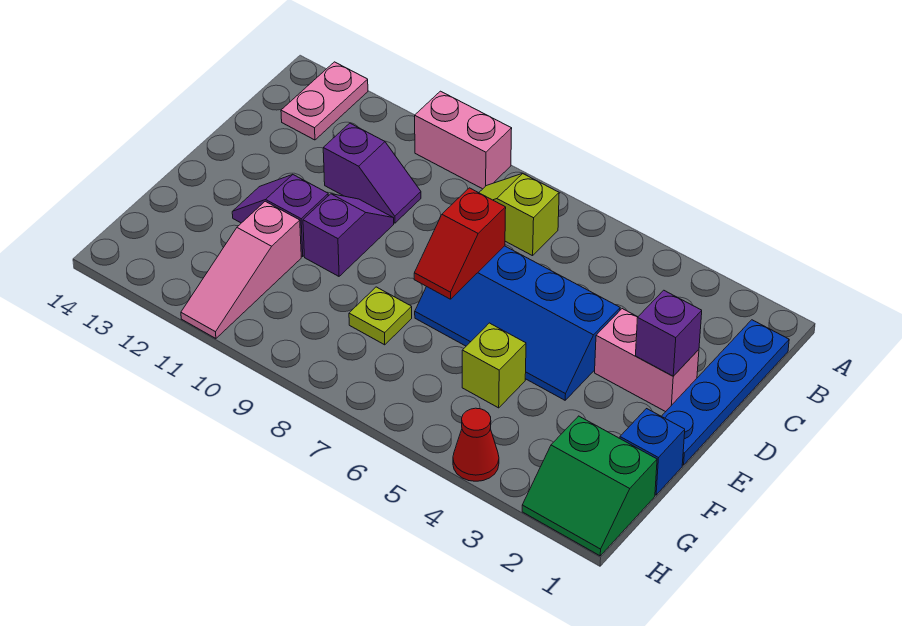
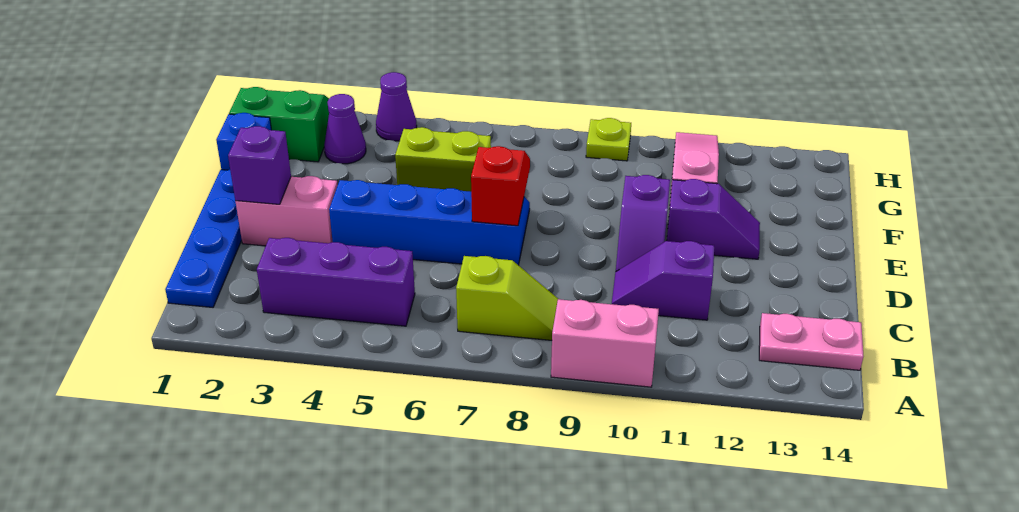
pink plate A13:B13 level 1 -> pink plate B13:B14 level 1
none -> purple brick B3:B5 level 1
lime brick F5 level 1 -> lime brick F5:F6 level 1
lime plate F8 level 1 -> lime plate H9 level 1
none -> purple cone G3 level 1
red cone H4 level 1 -> purple cone H4 level 1

